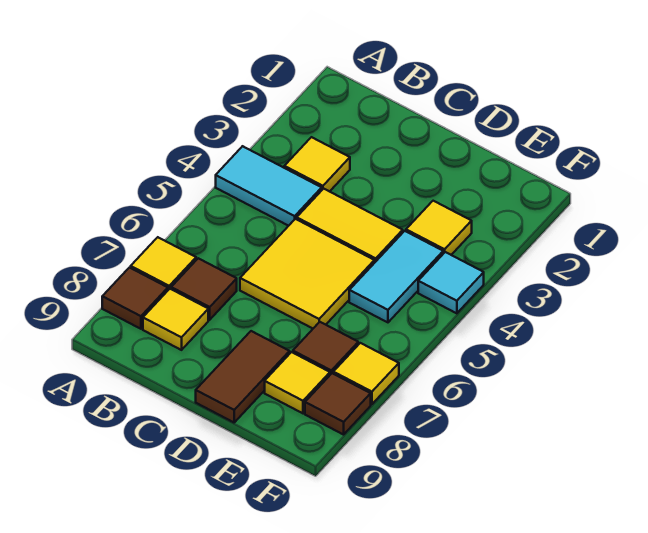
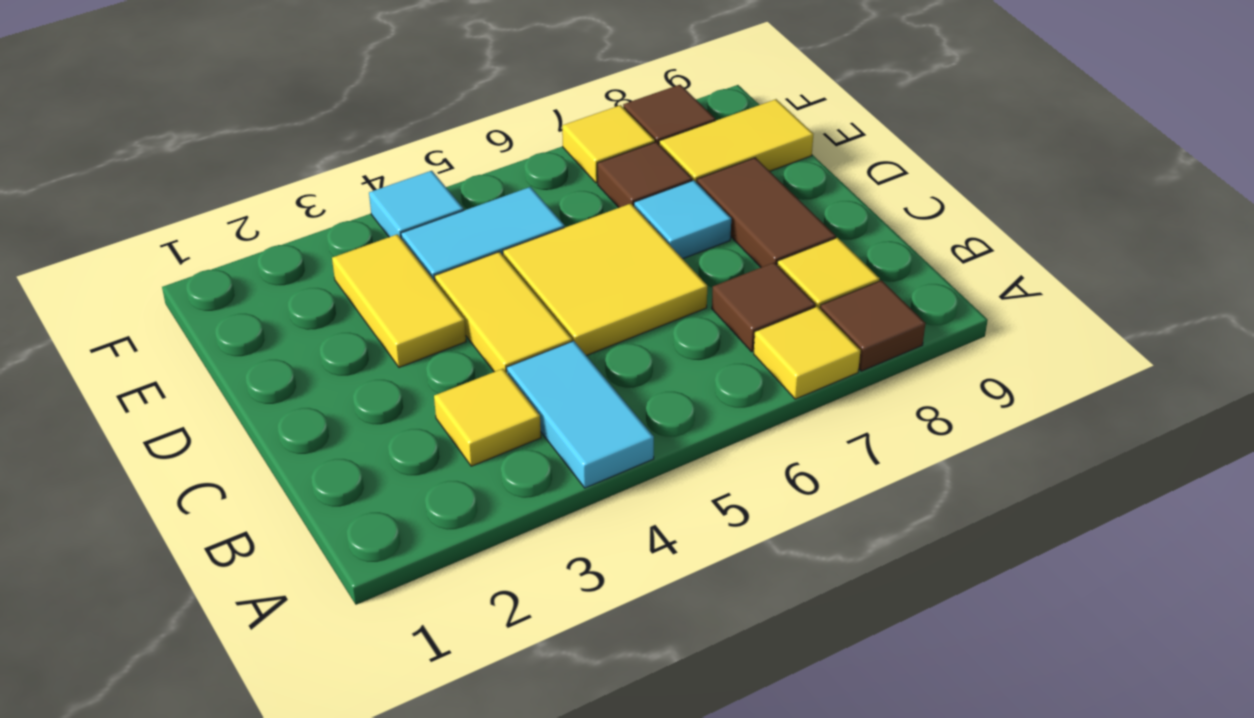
none -> cyan tile D7 level 1
brown tile D8:D9 level 1 -> brown tile C8:D8 level 1
yellow tile E3 level 1 -> yellow tile D3:E3 level 1
yellow tile E8 level 1 -> yellow tile E8:E9 level 1

